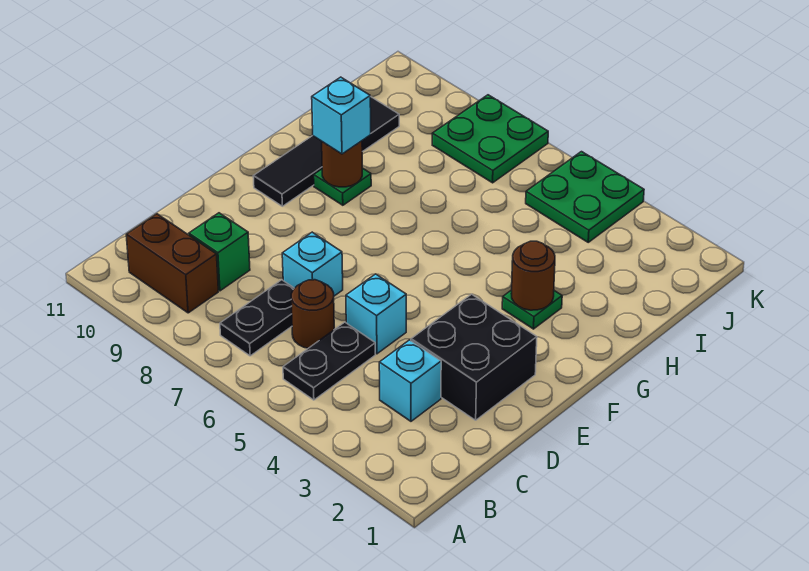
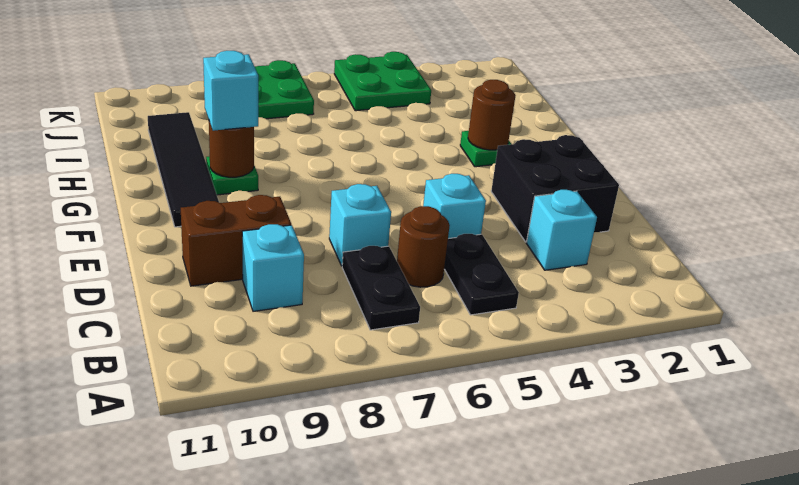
brown brick B9:B10 level 1 -> brown brick D9:D10 level 1
green brick C9 level 1 -> cyan brick C9 level 1

